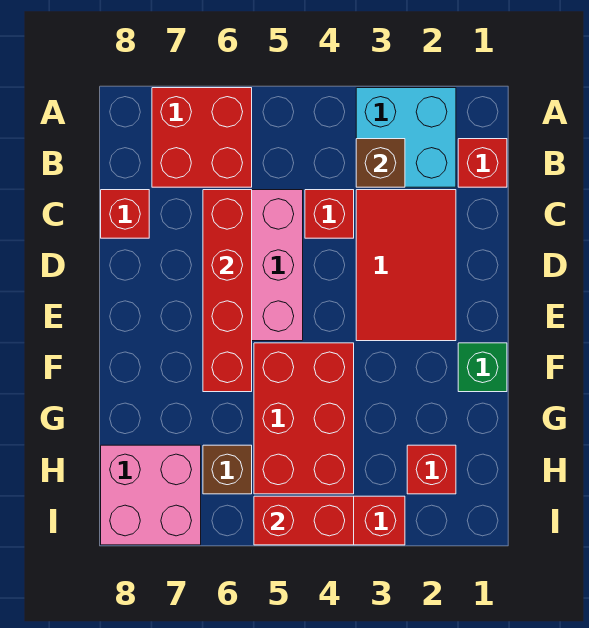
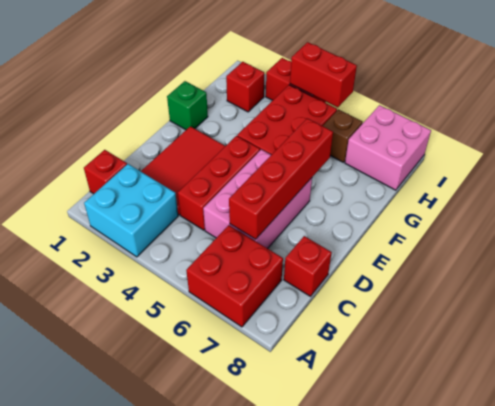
brown brick B3 level 2 -> none
red brick C4 level 1 -> red brick C4:E4 level 1

